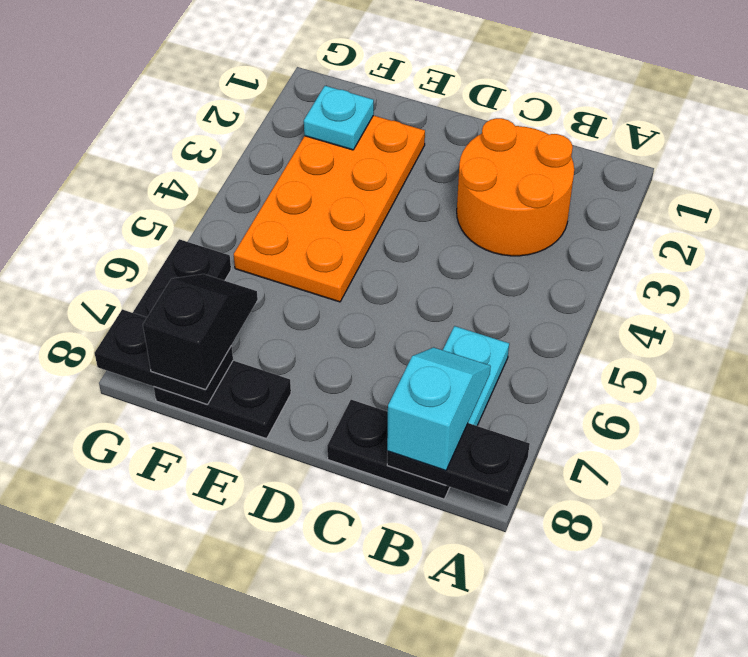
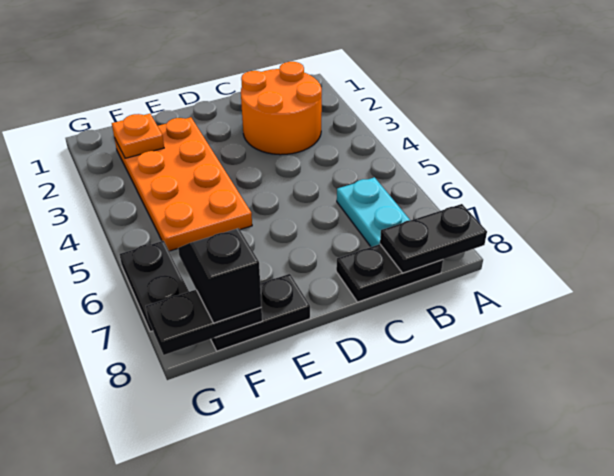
cyan slope B7:B8 level 3 top 8 -> none
cyan plate F2 level 2 -> orange plate F2 level 2

